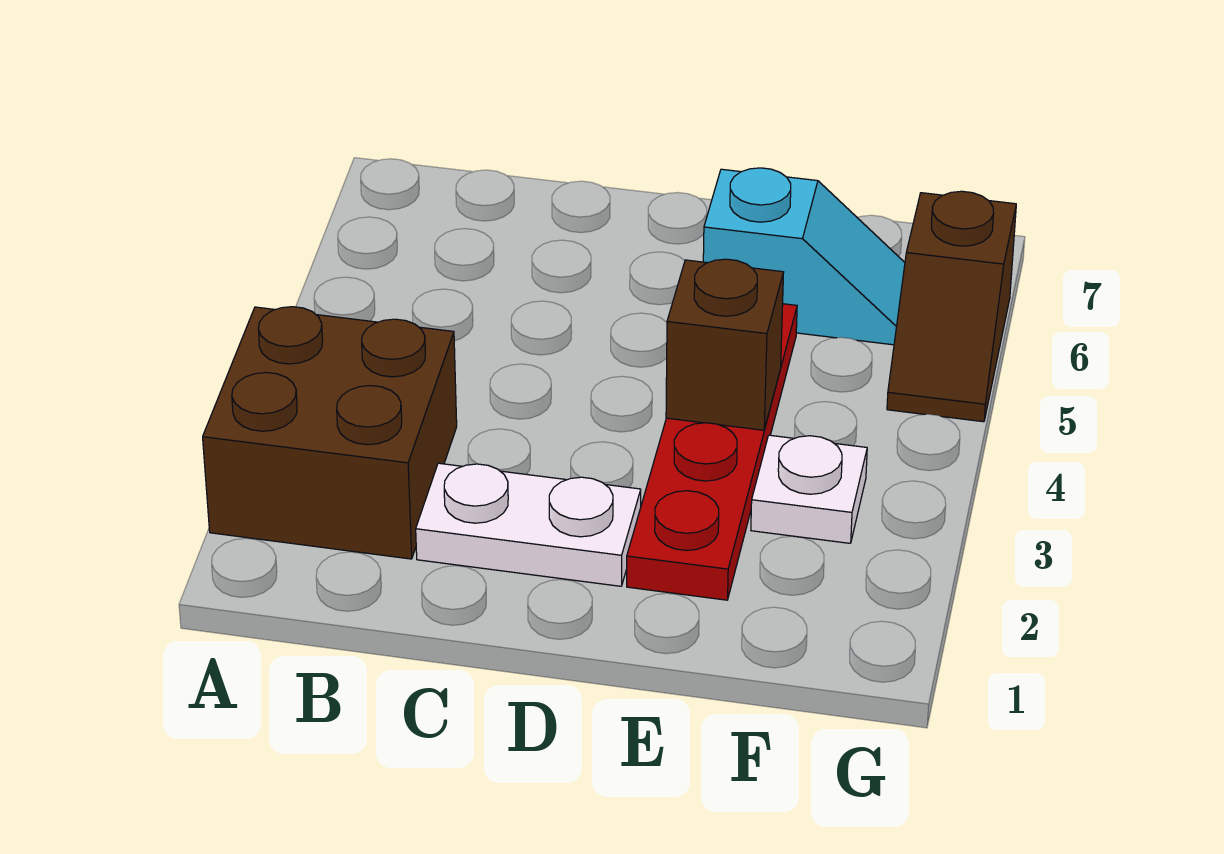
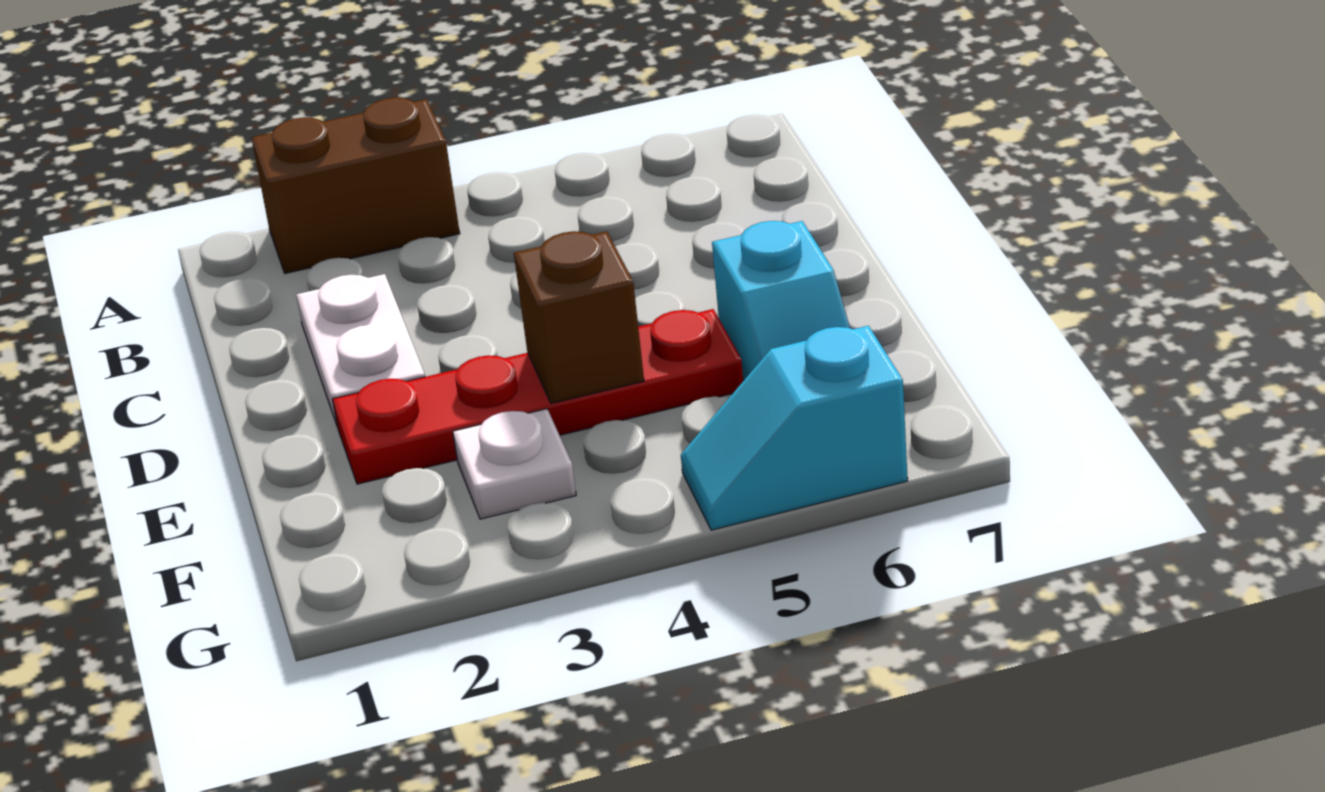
brown brick A2:B3 level 1 -> brown brick A2:A3 level 1
brown slope G5:G6 level 1 top 6 -> cyan slope G5:G6 level 1 top 6

